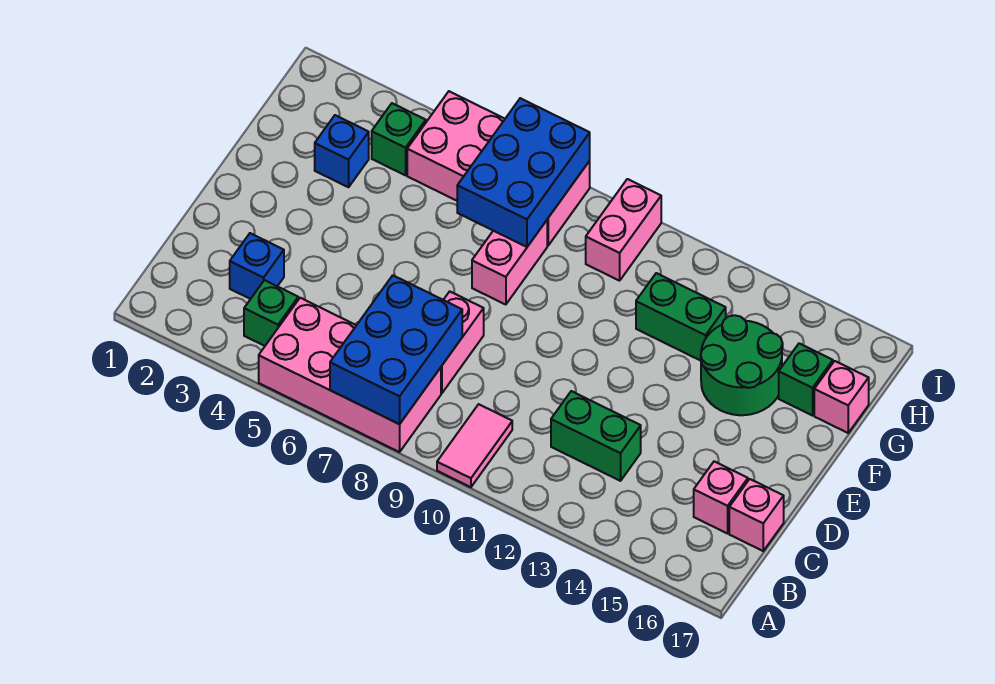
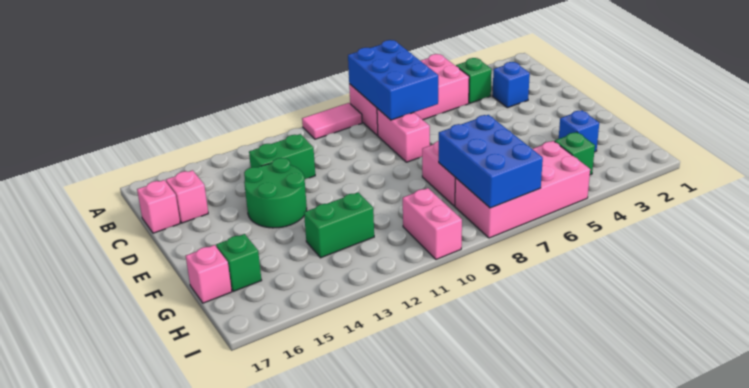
pink tile A10:B10 level 1 -> pink tile A9:A10 level 1
green round brick F14:G15 level 1 -> green round brick D13:E14 level 1

